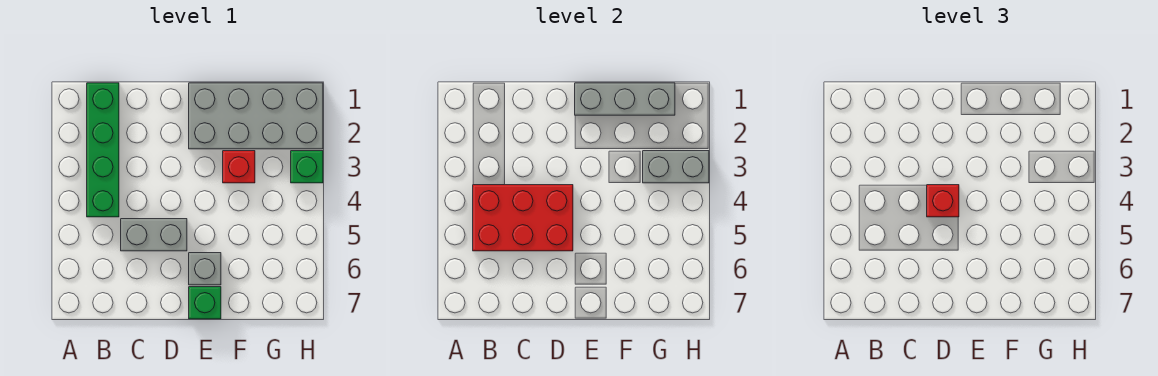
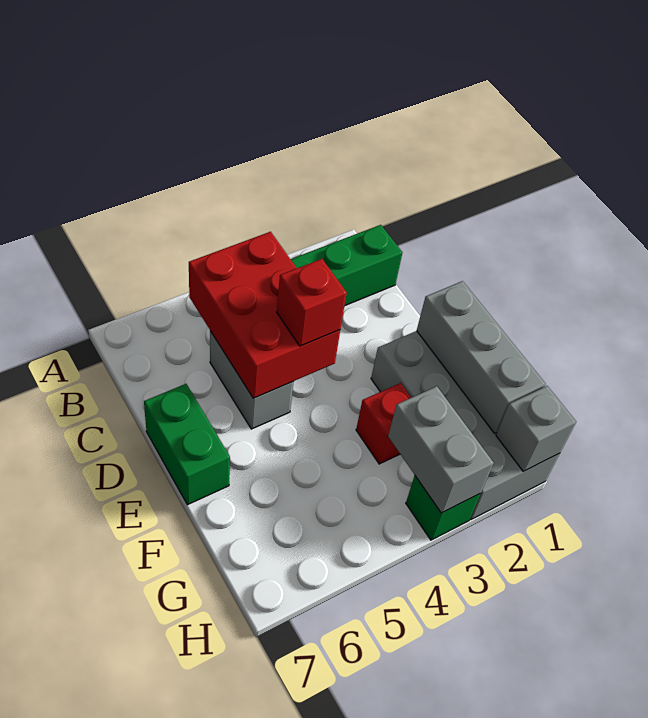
grey brick E6 level 1 -> grey brick H1 level 2
green brick E7 level 1 -> green brick D7:E7 level 1

